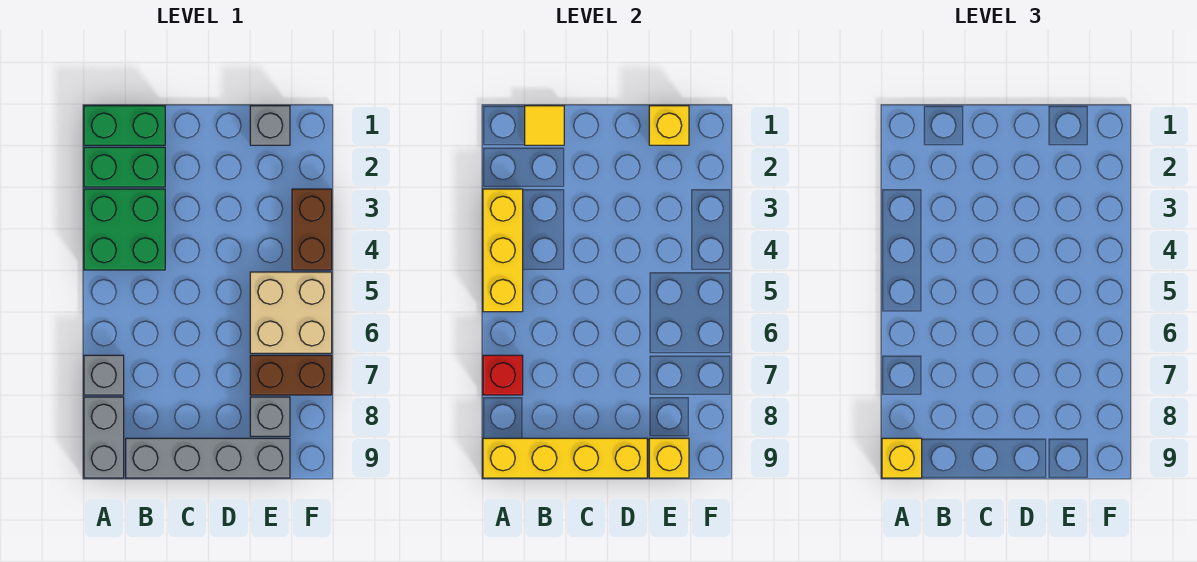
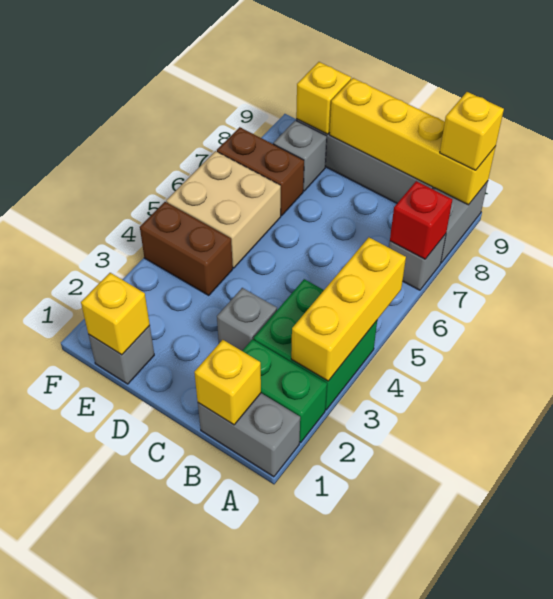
green brick A1:B1 level 1 -> grey brick A1:B1 level 1
yellow tile B1 level 2 -> yellow brick B1 level 2
none -> grey brick C3 level 1
brown brick F3:F4 level 1 -> brown brick E4:F4 level 1

